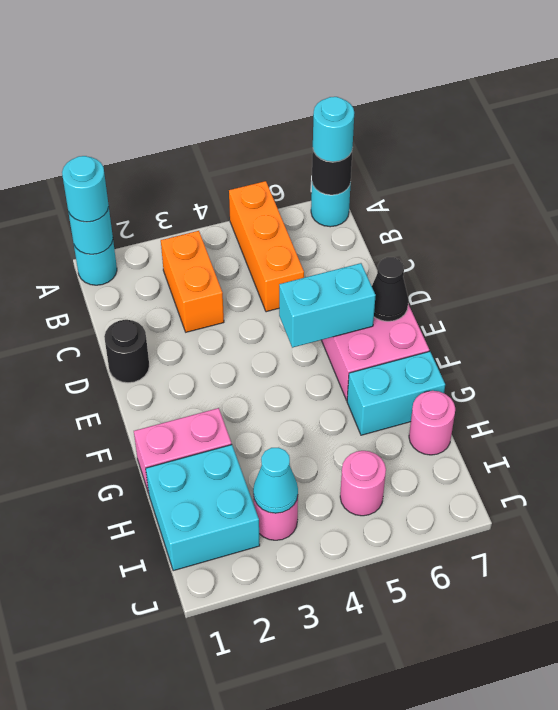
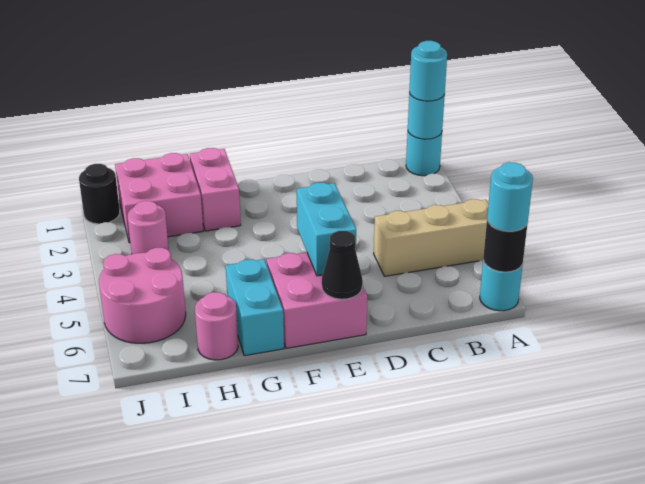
orange brick A5:C5 level 1 -> tan brick A5:C5 level 1
orange brick B3:C3 level 1 -> none
black round brick D1 level 1 -> black round brick J1 level 1
cyan brick H1:I2 level 1 -> pink brick H1:I2 level 1
cyan cone I3 level 2 -> none
pink round brick I5 level 1 -> pink round brick I5:J6 level 1

